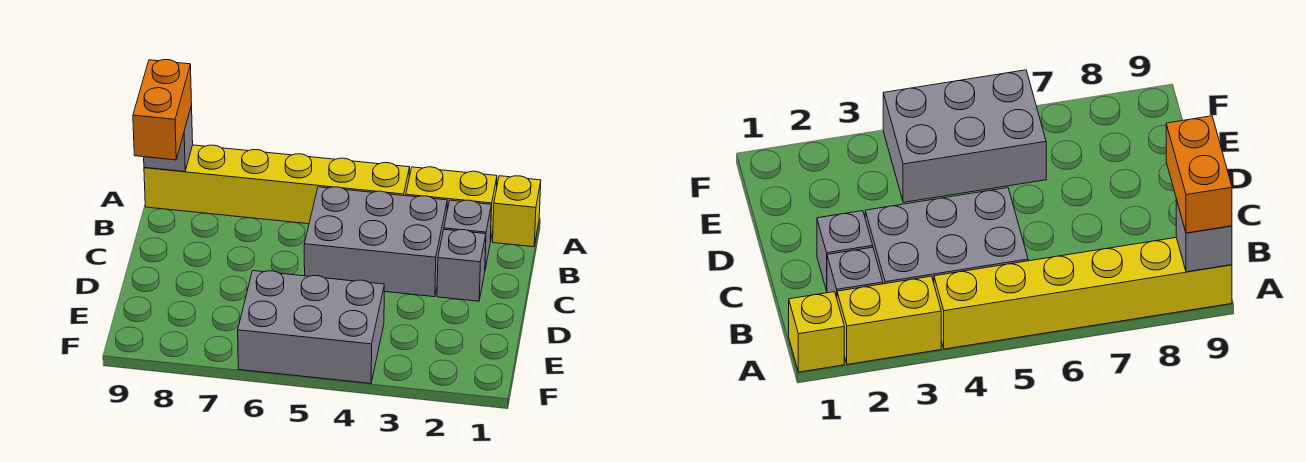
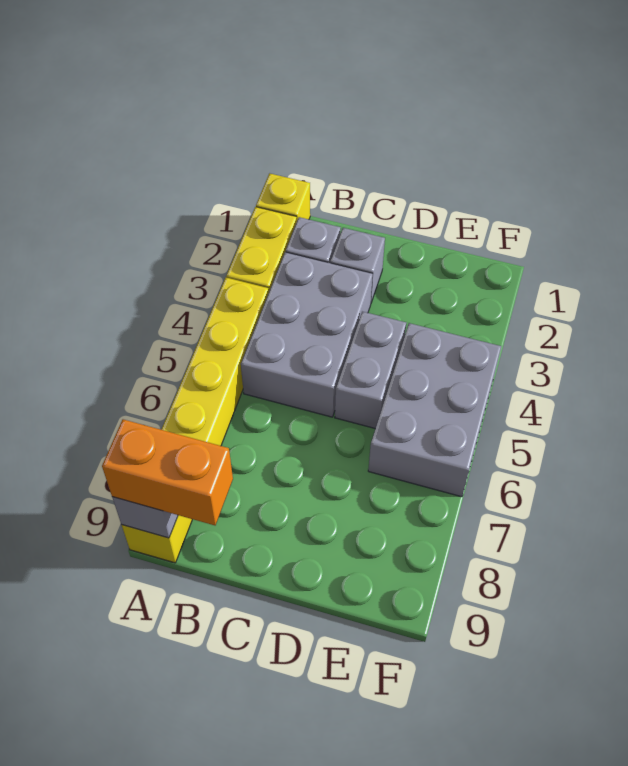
none -> grey brick D4:D5 level 1

